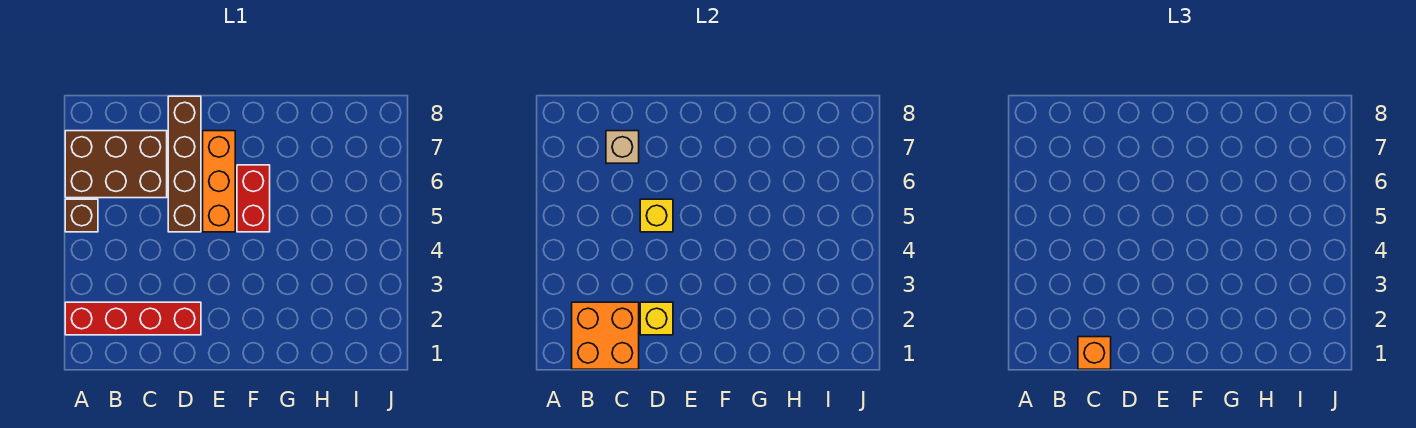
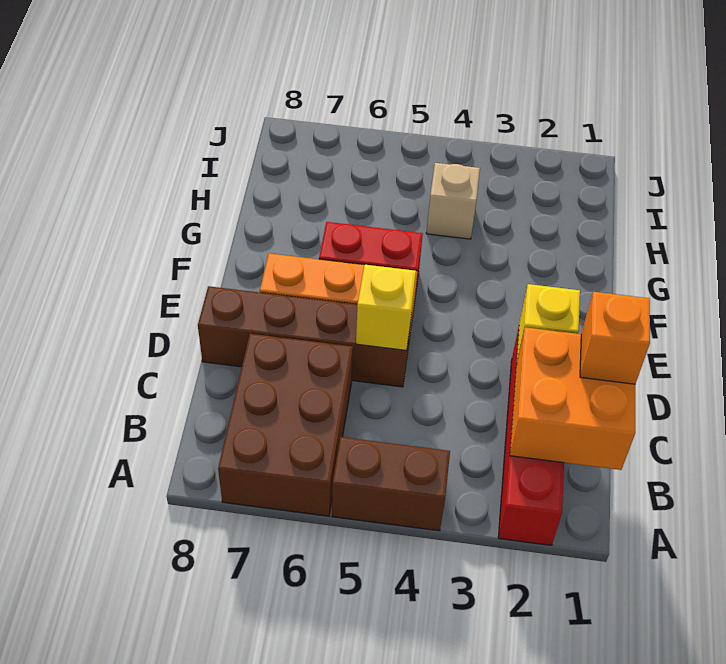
brown brick A5 level 1 -> brown brick A4:A5 level 1
tan brick C7 level 2 -> tan brick H4 level 1

